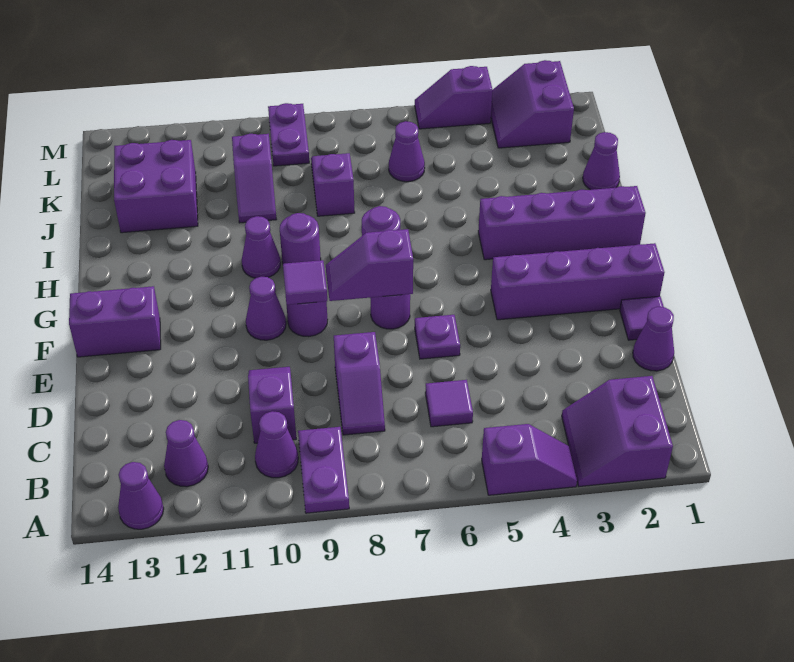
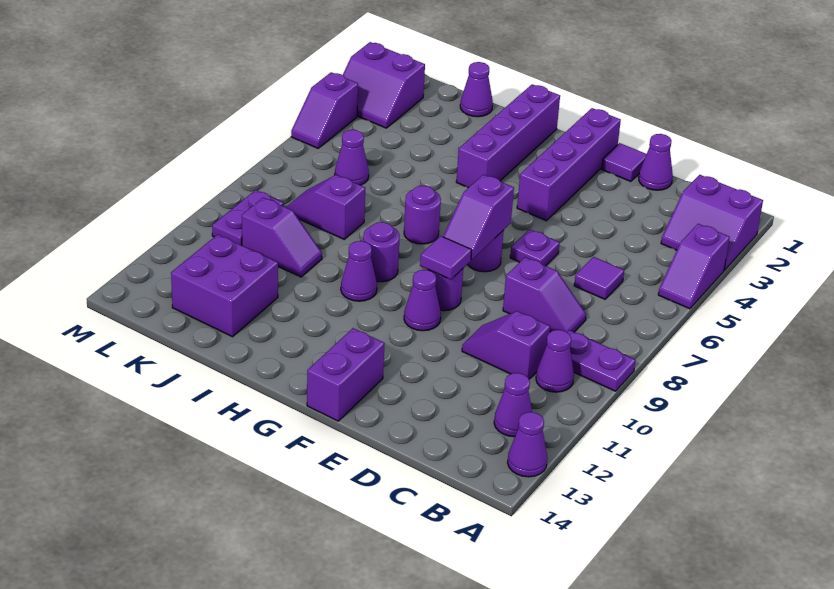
purple slope A4:A5 level 1 top 5 -> purple slope A4:A5 level 1 top 4
purple plate L9:M9 level 1 -> purple plate L9:L10 level 1

